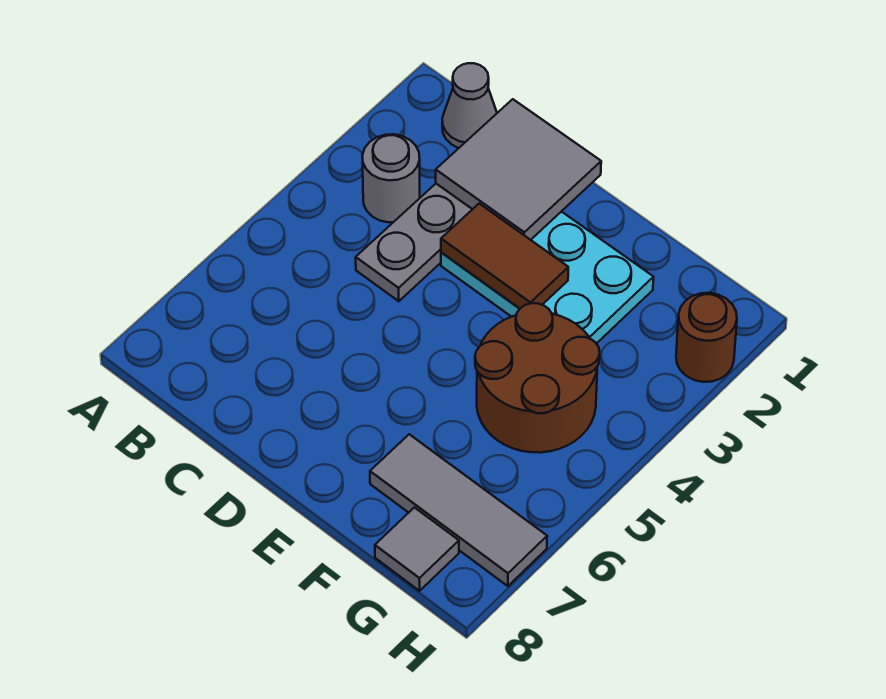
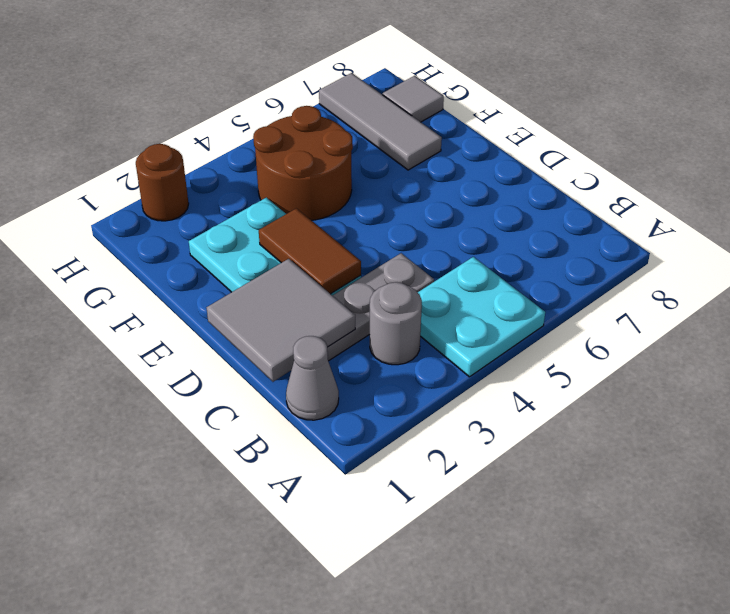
none -> cyan plate A4:B5 level 1

